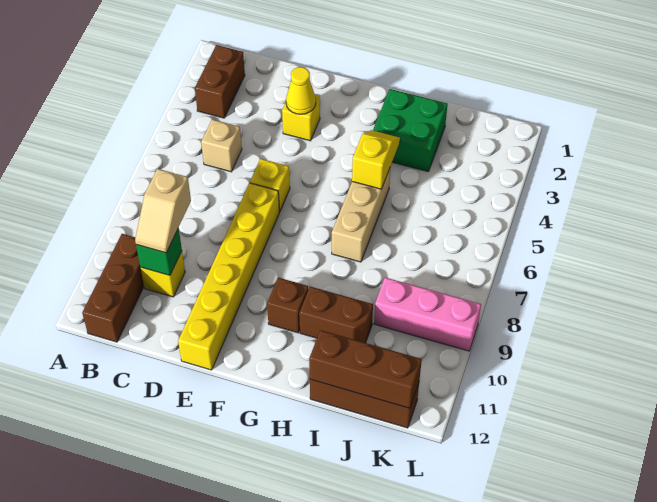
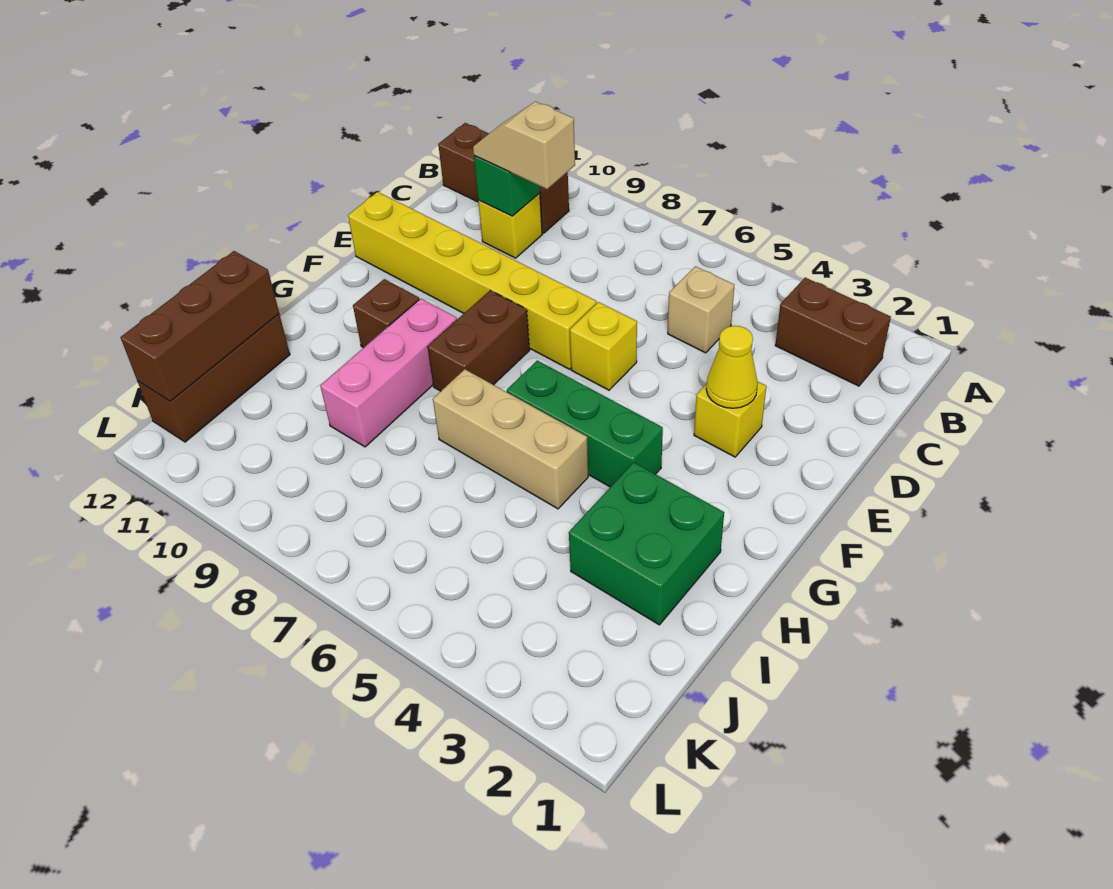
none -> green brick G4:G6 level 1
yellow slope H4:H5 level 2 top 5 -> none
brown brick H10:I10 level 1 -> brown brick F8:G8 level 1
pink brick J9:L9 level 1 -> pink brick G9:I9 level 1

